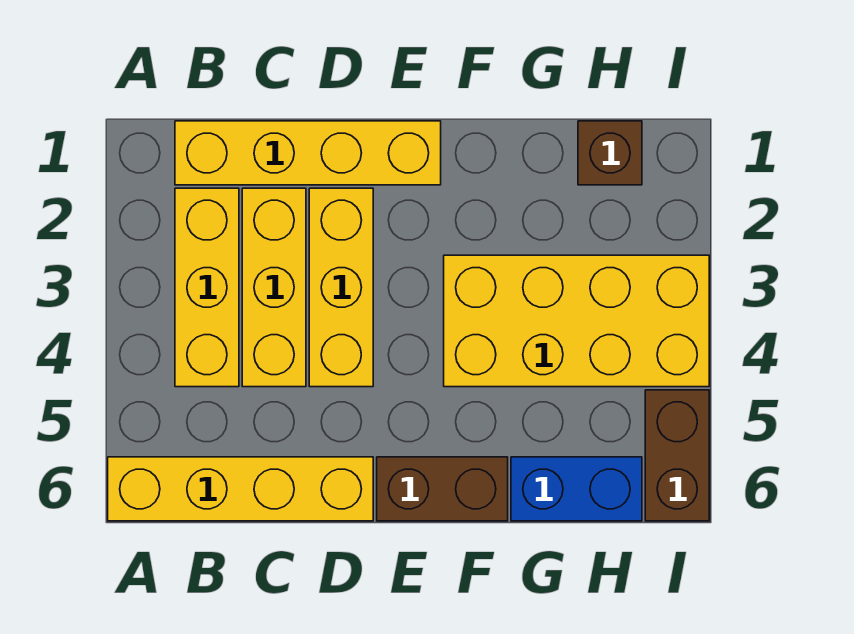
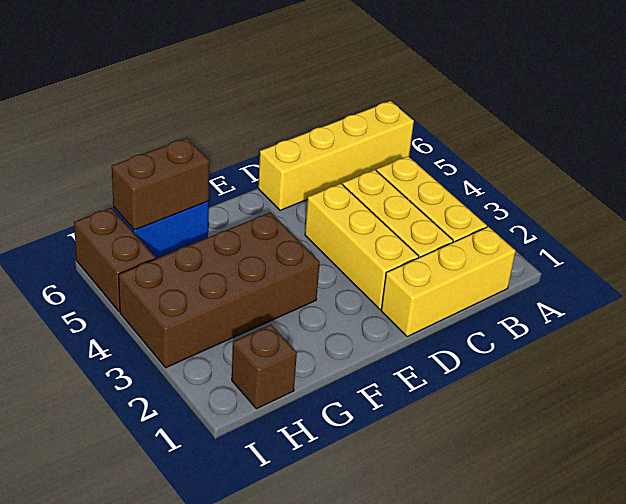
yellow brick B1:E1 level 1 -> yellow brick B1:D1 level 1
brown brick E6:F6 level 1 -> brown brick G6:H6 level 2
yellow brick F3:I4 level 1 -> brown brick F3:I4 level 1

